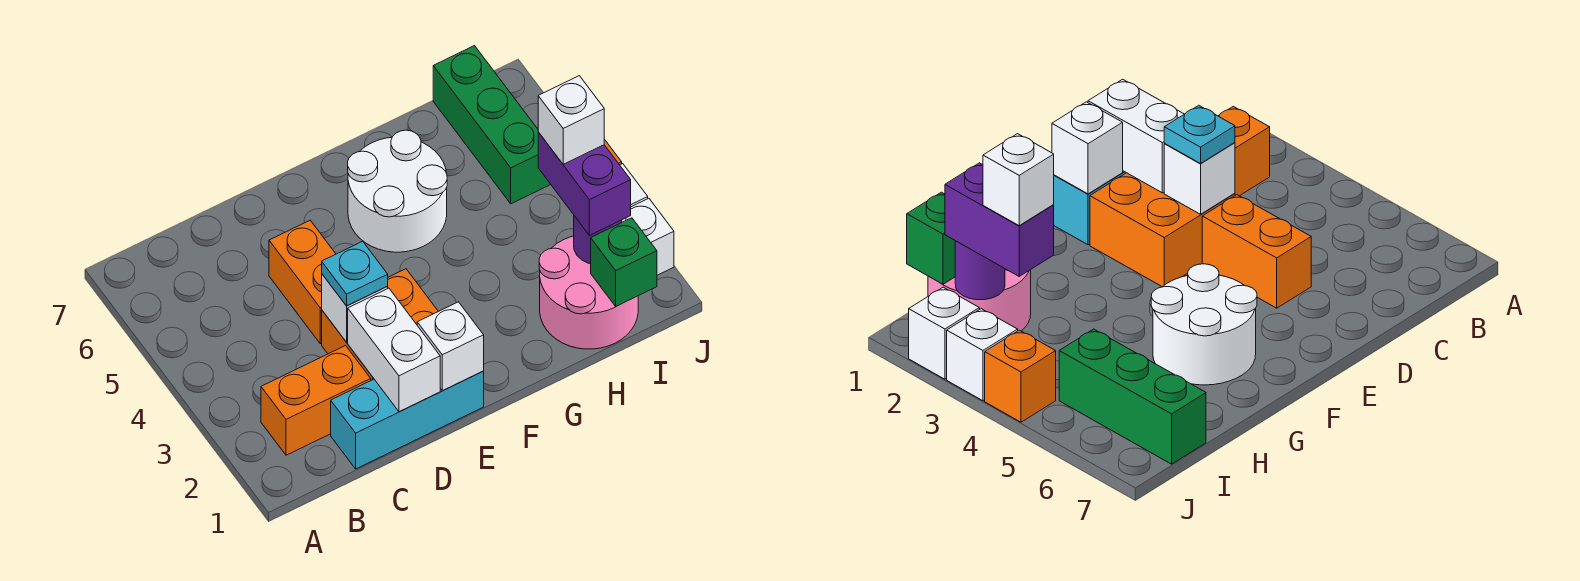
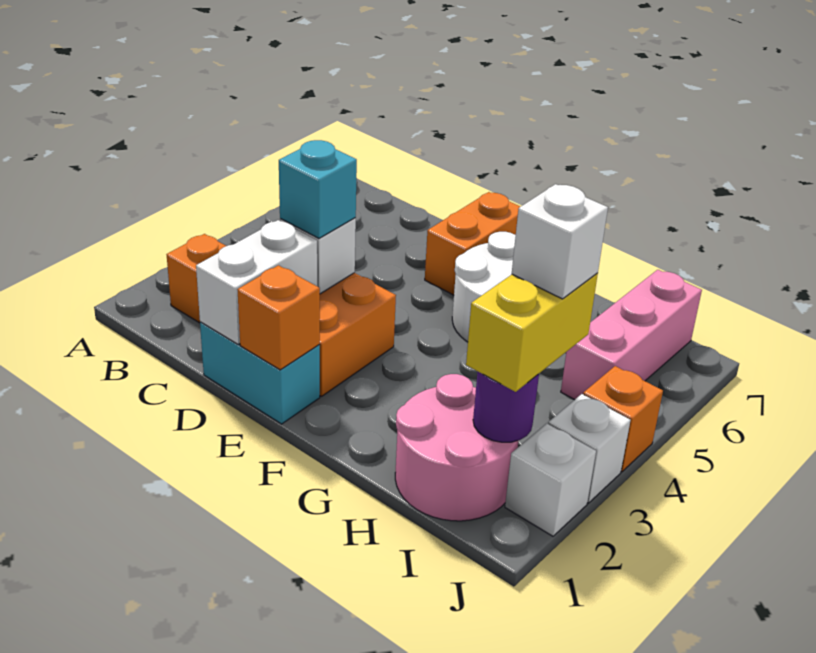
cyan brick C1:E1 level 1 -> cyan brick D1:E1 level 1
cyan plate D3 level 3 -> cyan brick D3 level 3
orange brick D4:D5 level 1 -> orange brick E6:E7 level 1
white brick E1 level 2 -> orange brick E1 level 2
green brick I1 level 2 -> none
purple brick I2:I3 level 3 -> yellow brick I2:I3 level 3
green brick I5:I7 level 1 -> pink brick I5:I7 level 1

